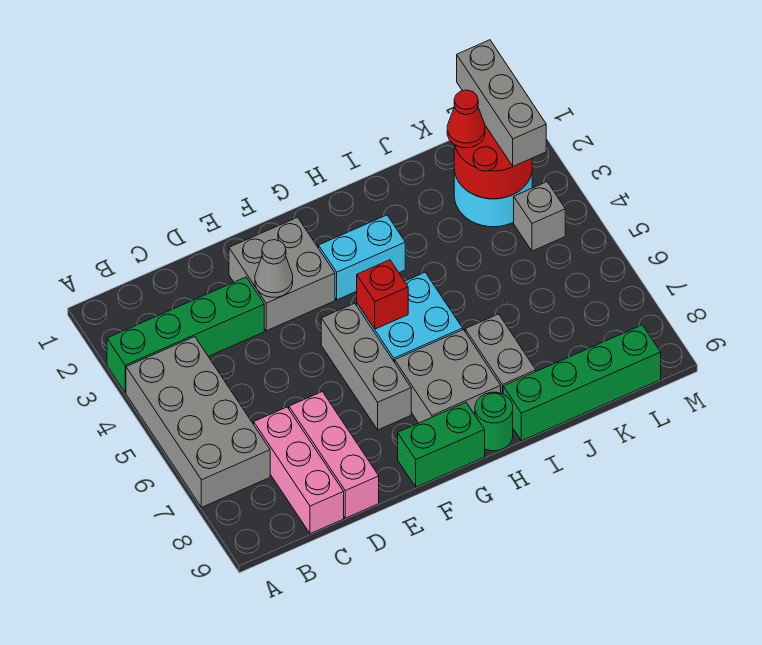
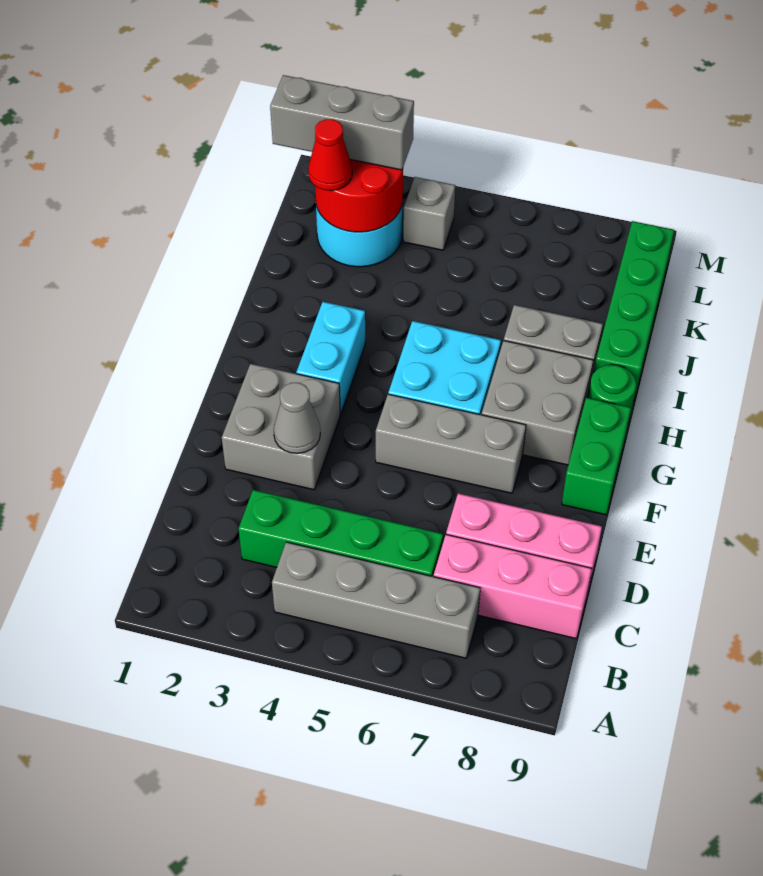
green brick A3:D3 level 1 -> green brick C3:C6 level 1
grey brick A4:B7 level 1 -> grey brick B4:B7 level 1
red brick G5 level 2 -> none

